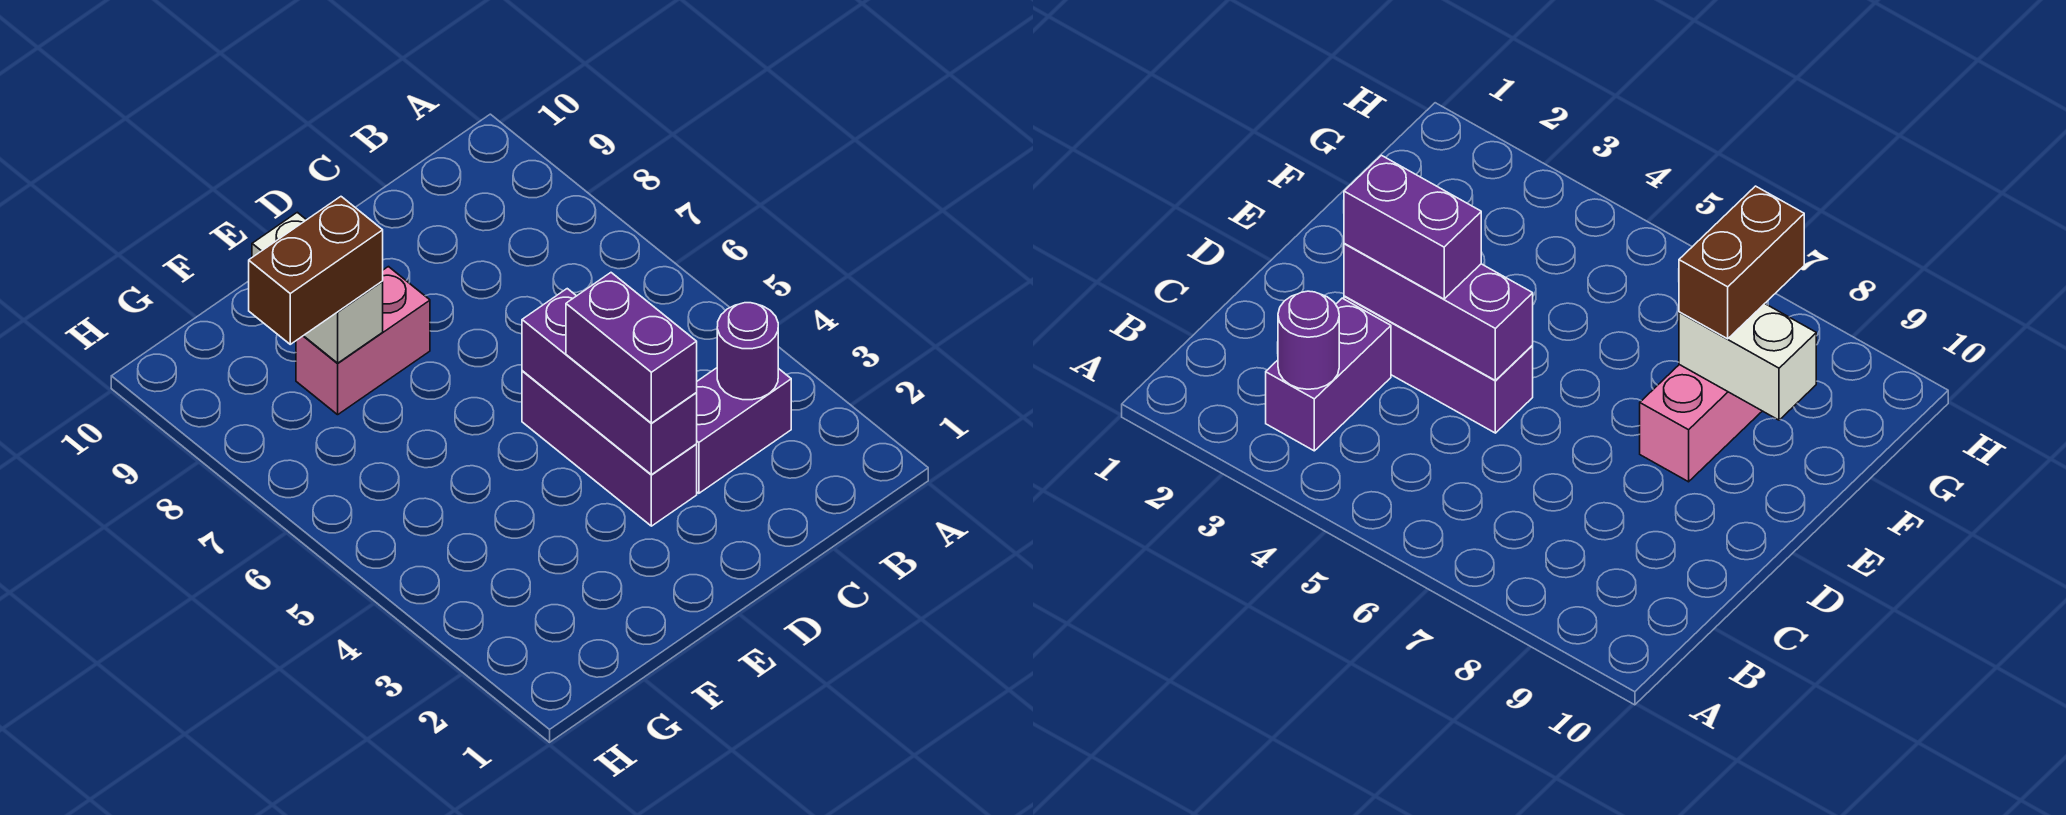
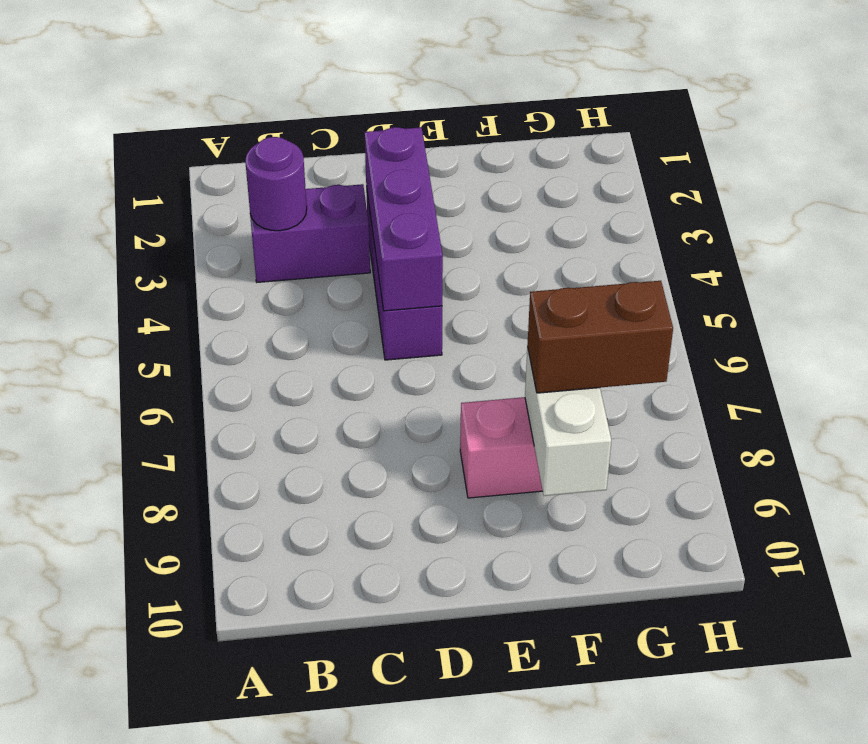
purple brick D3:D4 level 3 -> none

